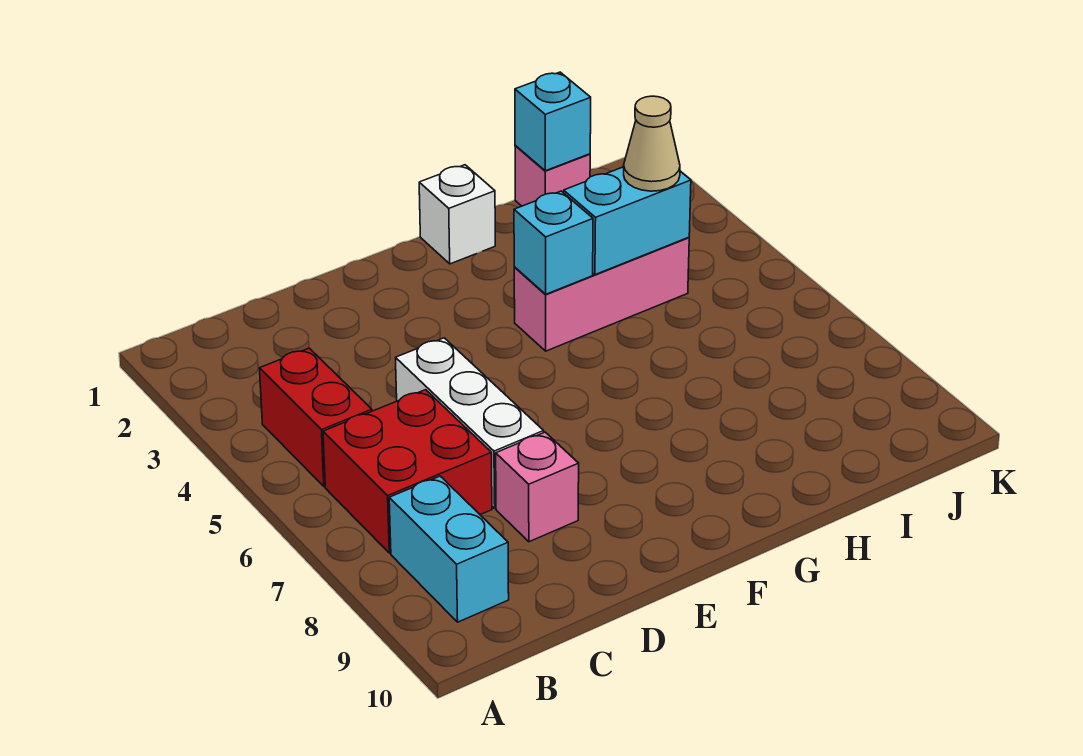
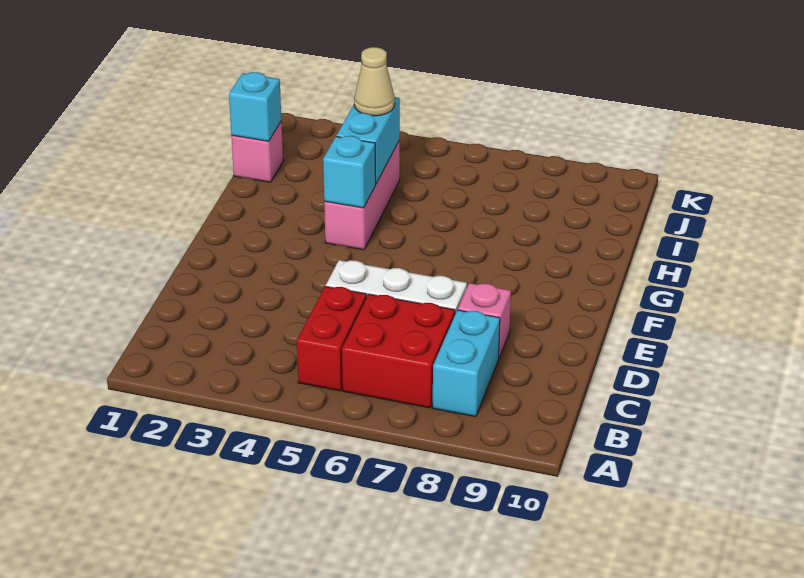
red brick B4:B5 level 1 -> red brick B5:C5 level 1
cyan brick B8:B9 level 1 -> cyan brick B8:C8 level 1
white brick G1 level 1 -> none

